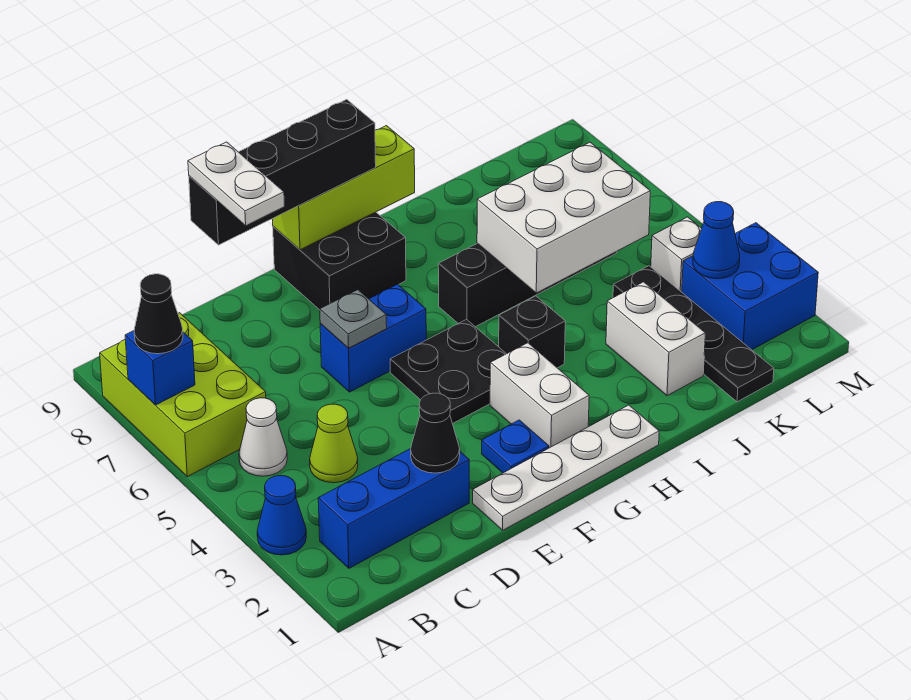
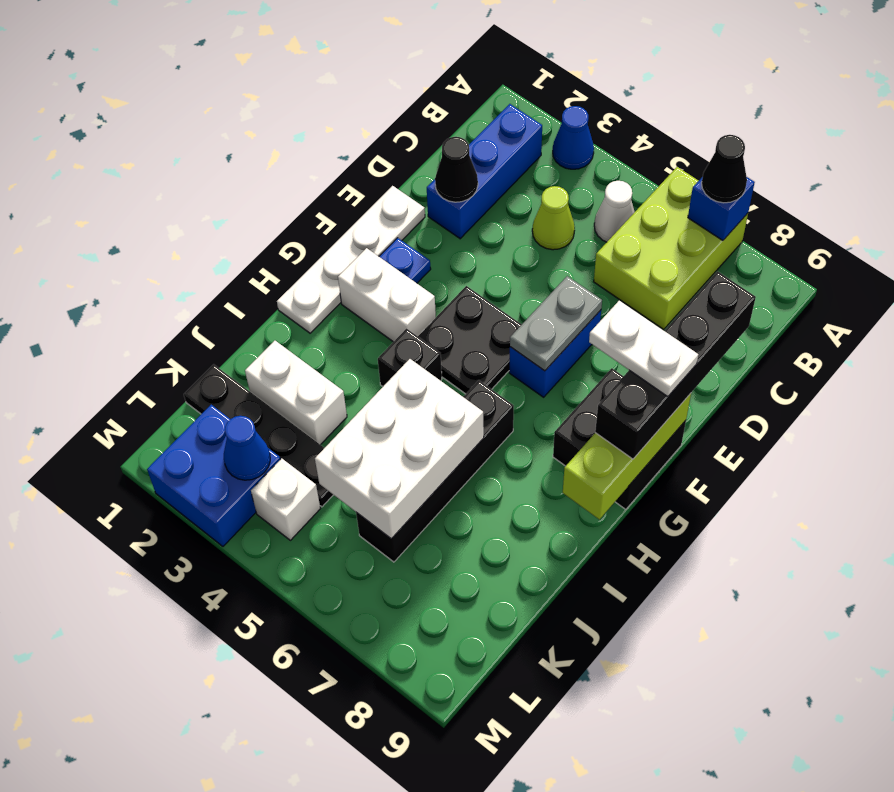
lime brick A6:B8 level 1 -> lime brick A6:C7 level 1
white plate D8:D9 level 4 -> white plate F8:F9 level 4
grey plate E6 level 2 -> grey plate E6:F6 level 2

